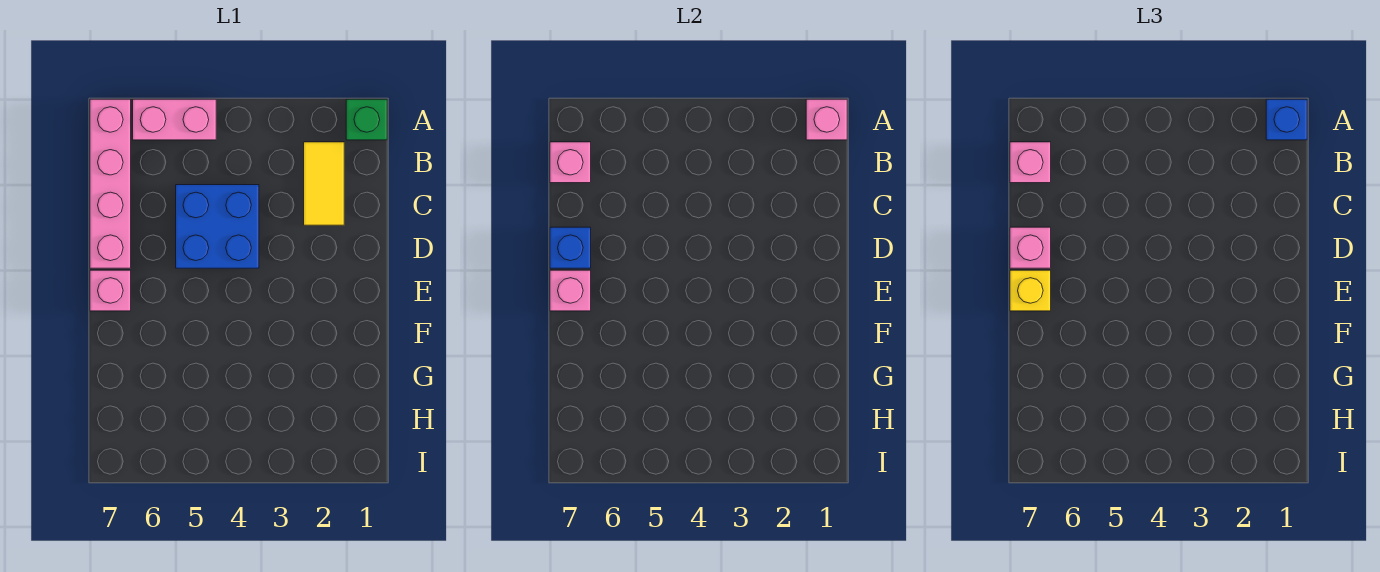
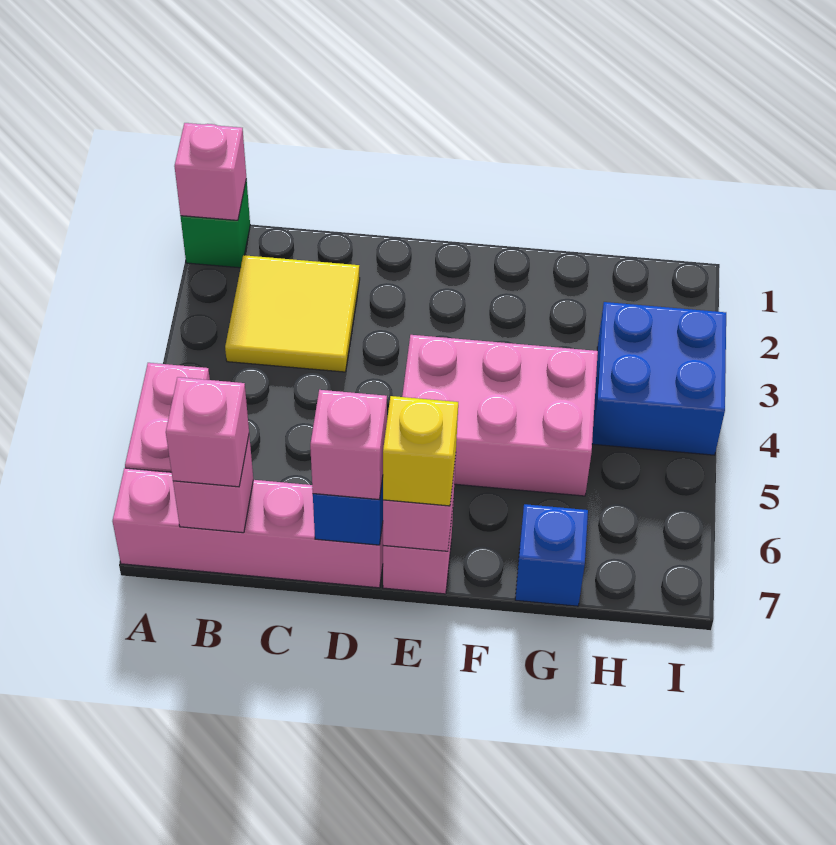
blue brick A1 level 3 -> blue brick G7 level 1
yellow tile B2:C2 level 1 -> yellow tile B2:C3 level 1
blue brick C4:D5 level 1 -> blue brick H3:I4 level 1
none -> pink brick E4:G5 level 1

